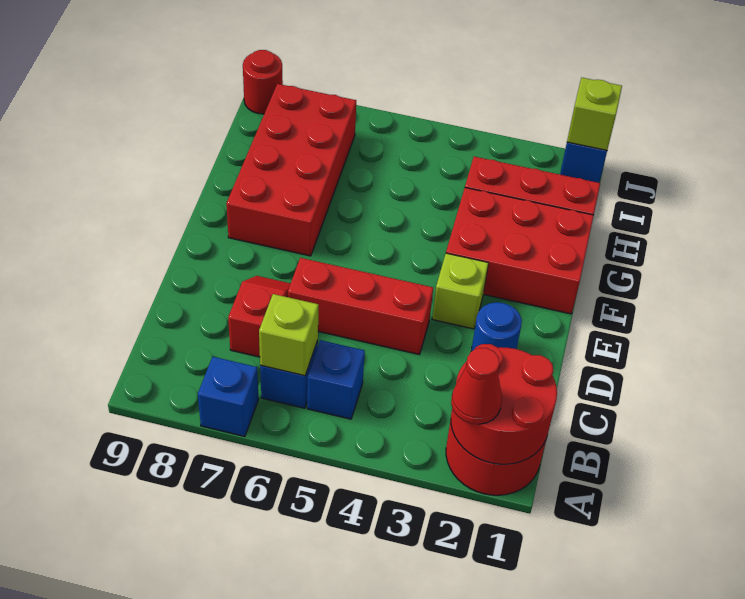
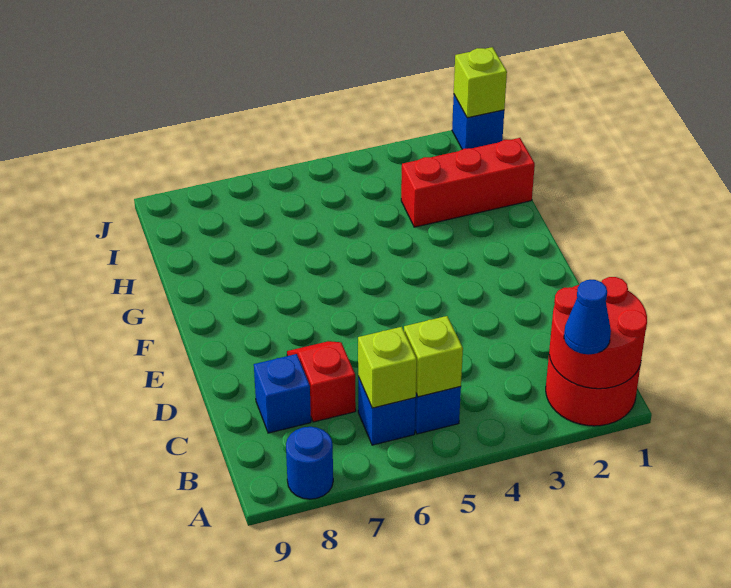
red cone A2 level 3 -> blue cone A2 level 3
blue brick A7 level 1 -> blue brick C8 level 1
blue round brick D2 level 1 -> blue round brick A8 level 1
red brick D4:D6 level 1 -> none
lime brick E3 level 1 -> lime brick B5 level 2
red brick F1:G3 level 1 -> none
red brick F7:I8 level 1 -> none
red round brick J9 level 1 -> none

